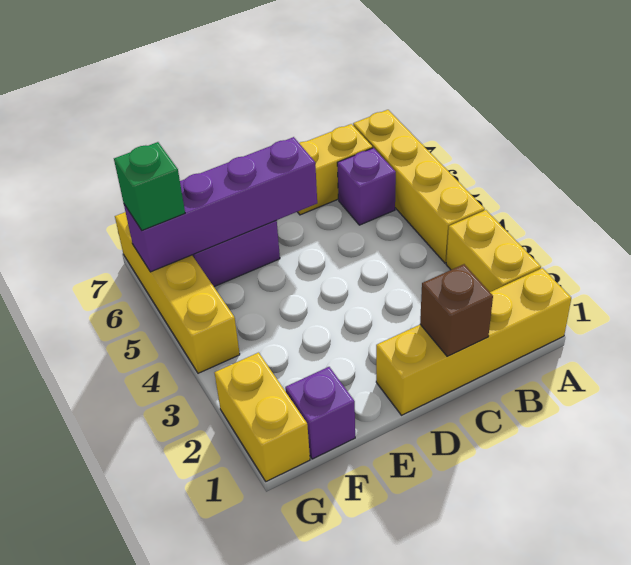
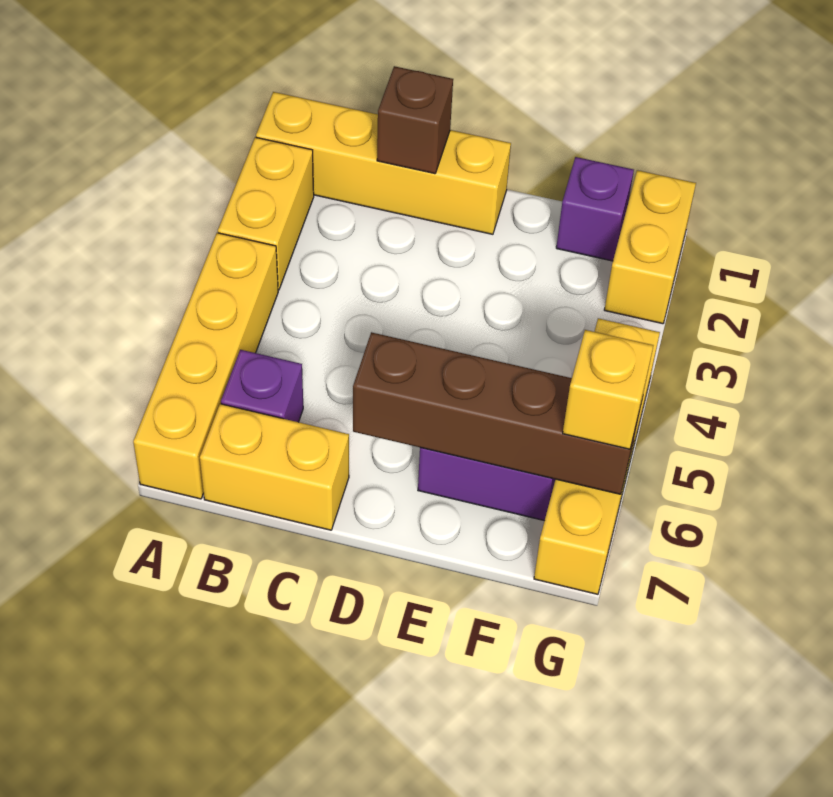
purple brick D6:G6 level 2 -> brown brick D6:G6 level 2
green brick G6 level 3 -> yellow brick G6 level 3

